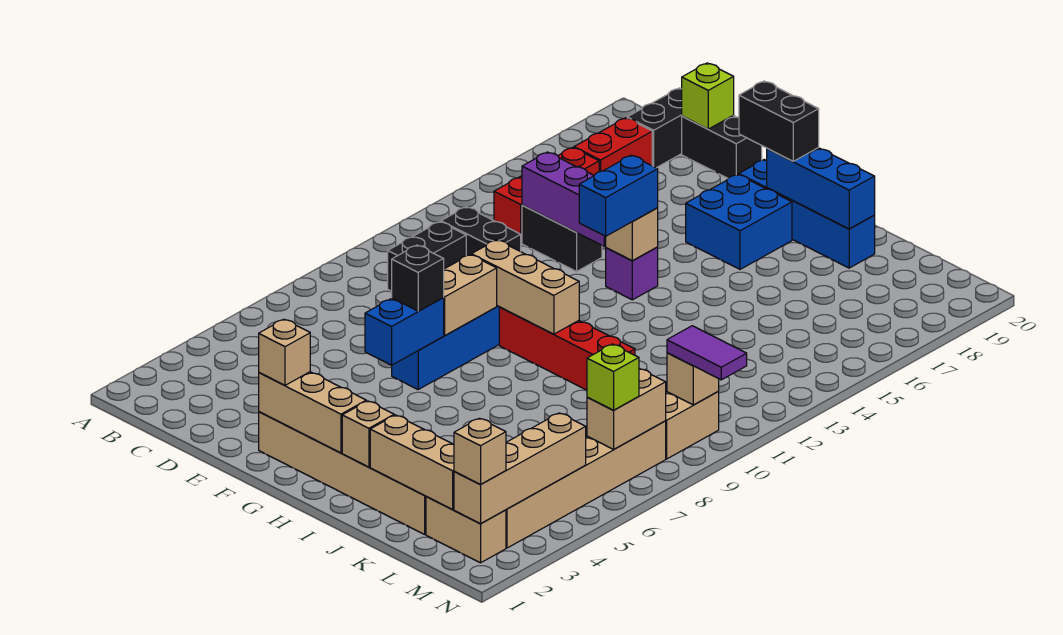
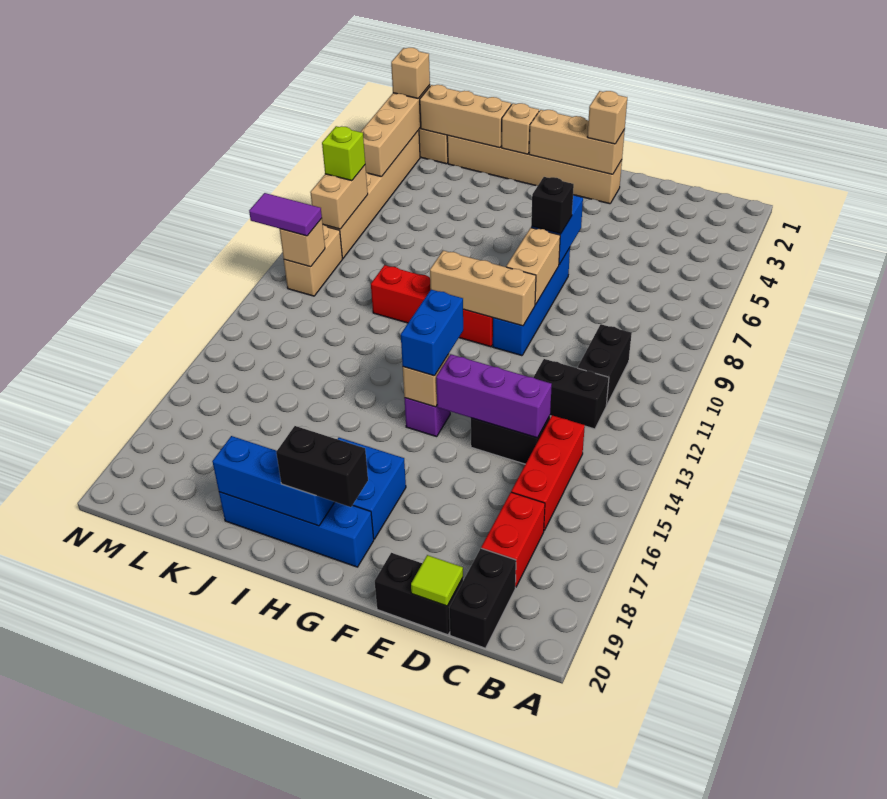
lime brick D20 level 2 -> lime tile D20 level 2

